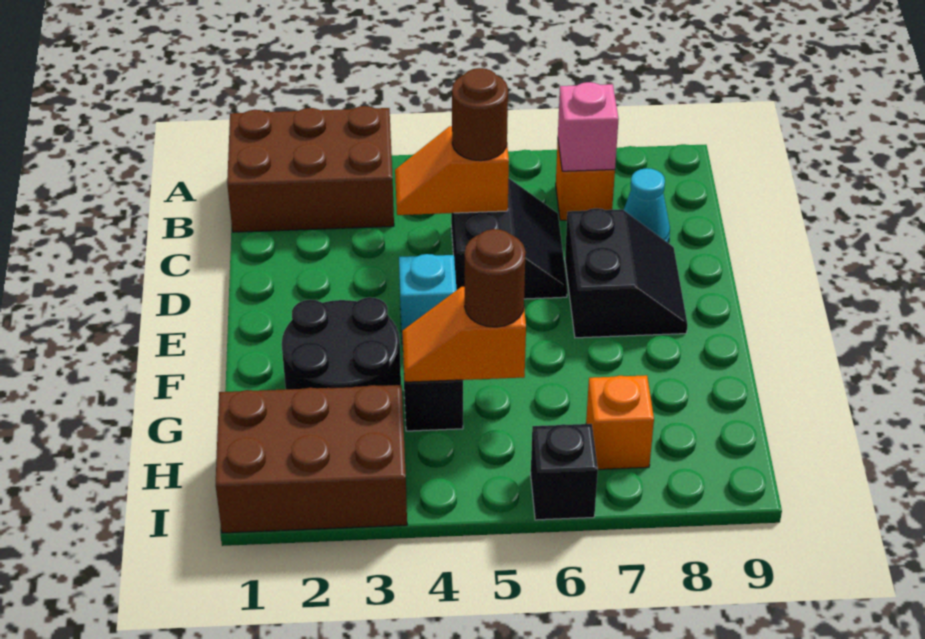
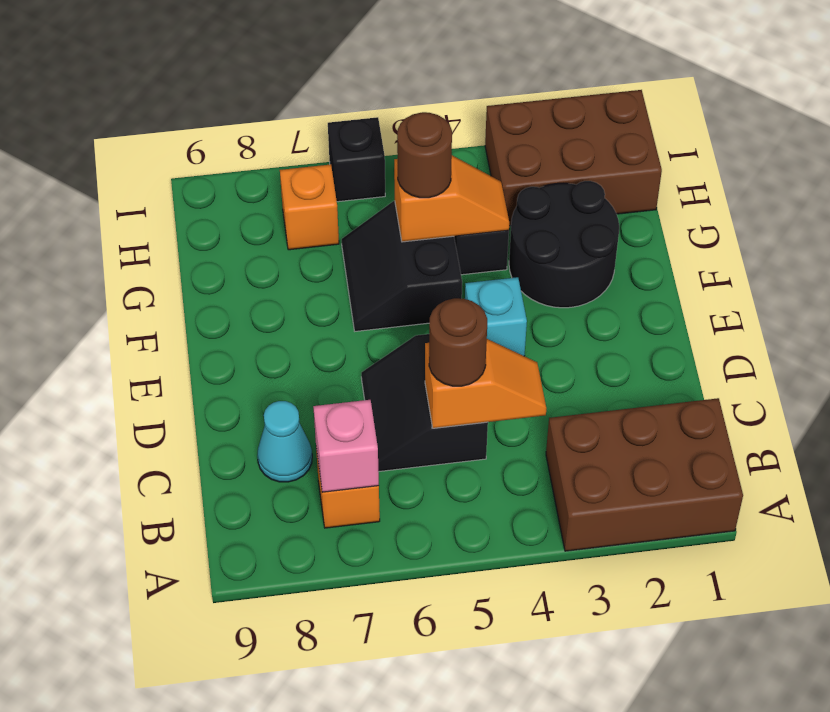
black slope D7:E8 level 1 top 7 -> black slope F5:G6 level 1 top 5

